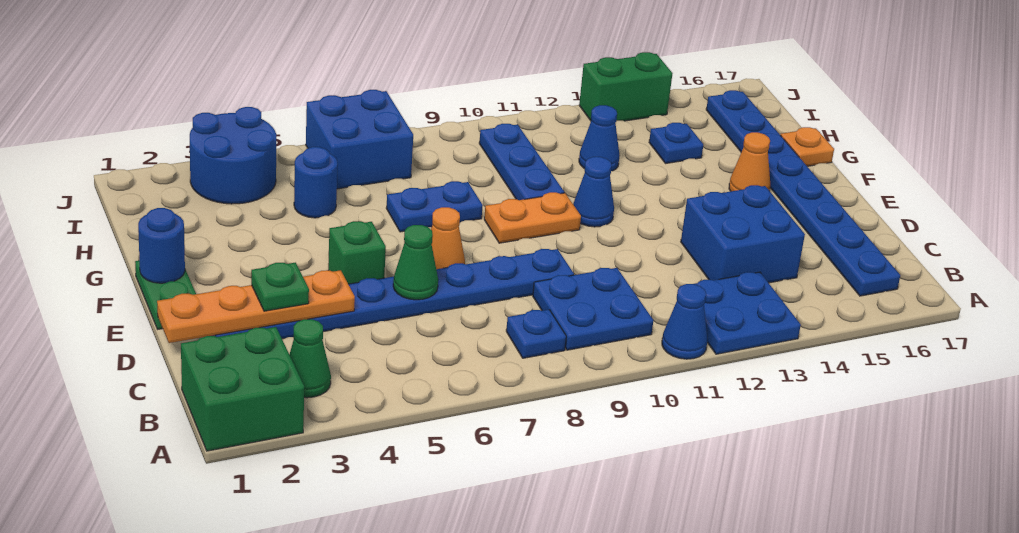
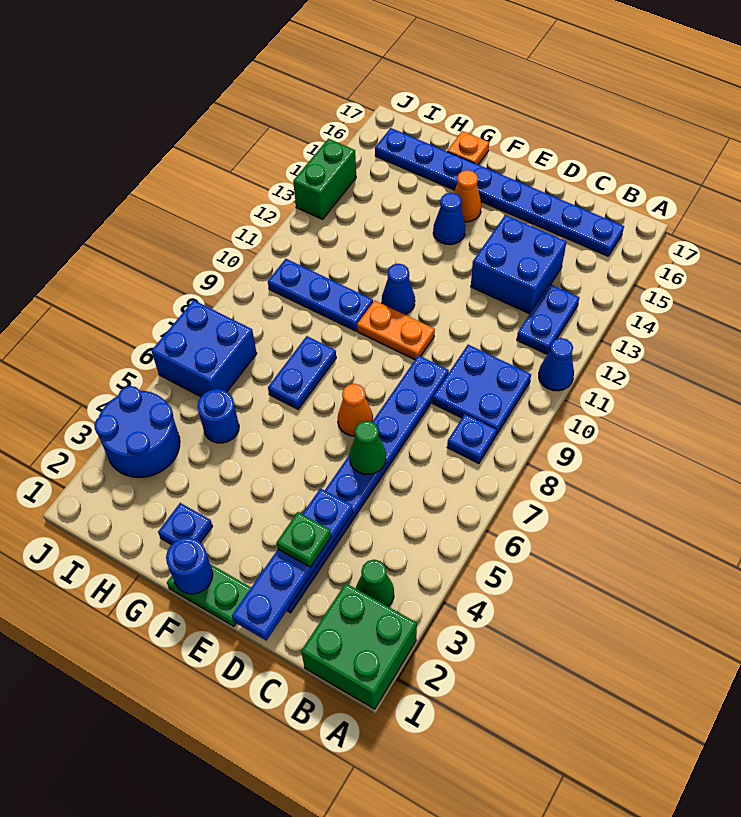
blue plate A12:B13 level 1 -> blue plate B12:B13 level 1
orange plate D1:D4 level 2 -> blue plate D1:D4 level 2
green brick E5 level 1 -> none
orange plate F9:F10 level 1 -> orange plate E10:F10 level 1
blue cone H12 level 1 -> blue cone F14 level 1
blue plate H14 level 1 -> blue plate G2 level 1

